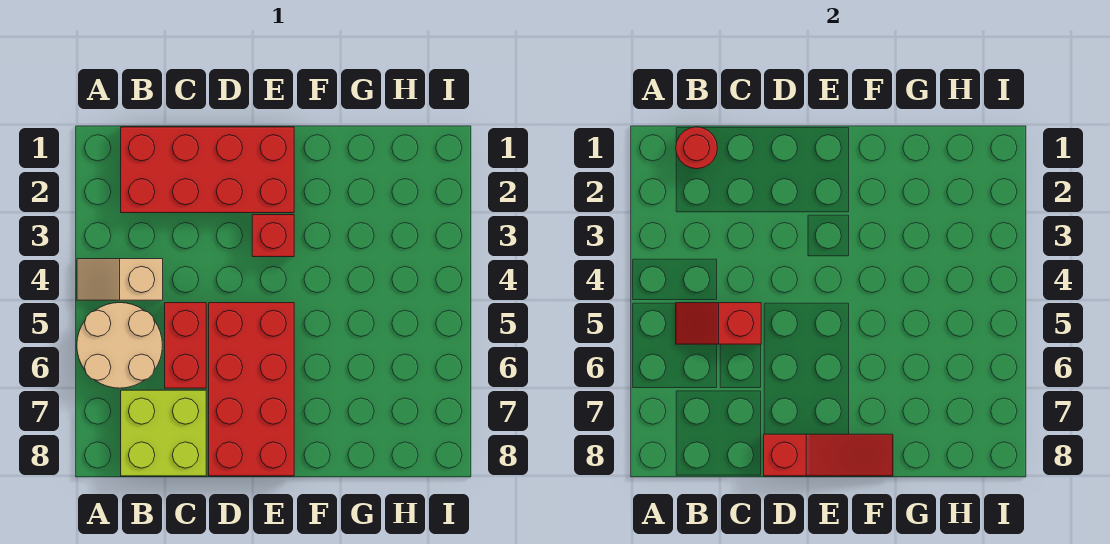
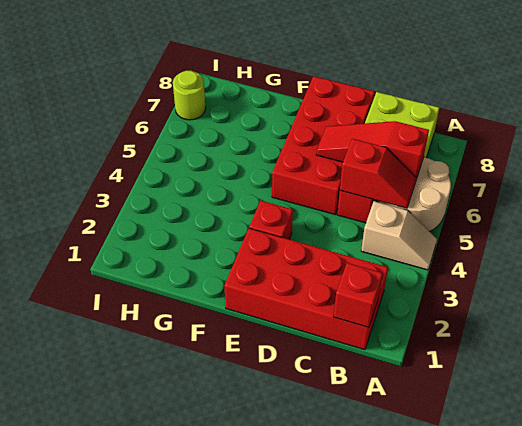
red round brick B1 level 2 -> red brick B1 level 2
red slope D8:F8 level 2 top D -> red slope B6:D6 level 2 top B
none -> lime round brick I7 level 1

